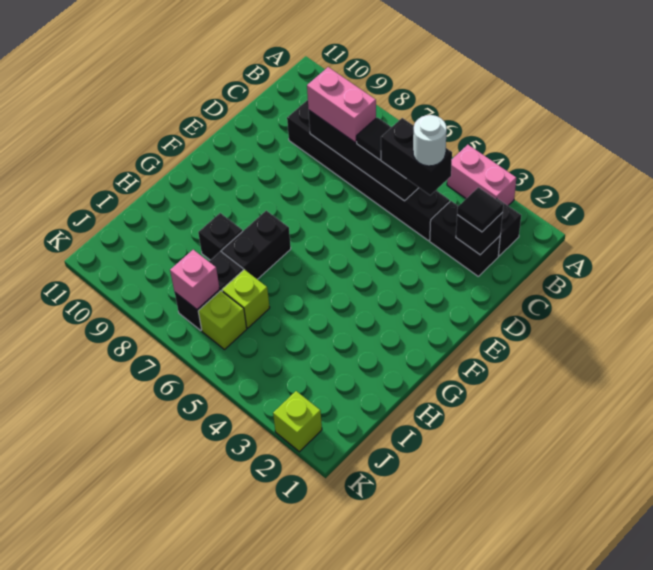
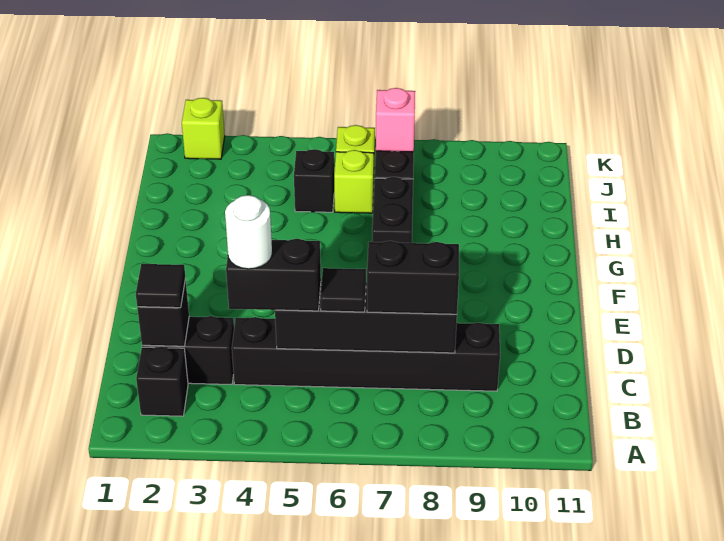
pink brick A3:A4 level 1 -> none
pink brick C7:C8 level 3 -> black brick C7:C8 level 3
black brick H8 level 1 -> black brick I5 level 1

